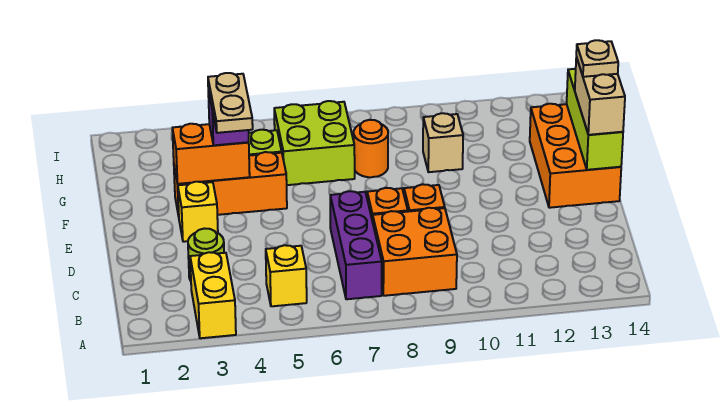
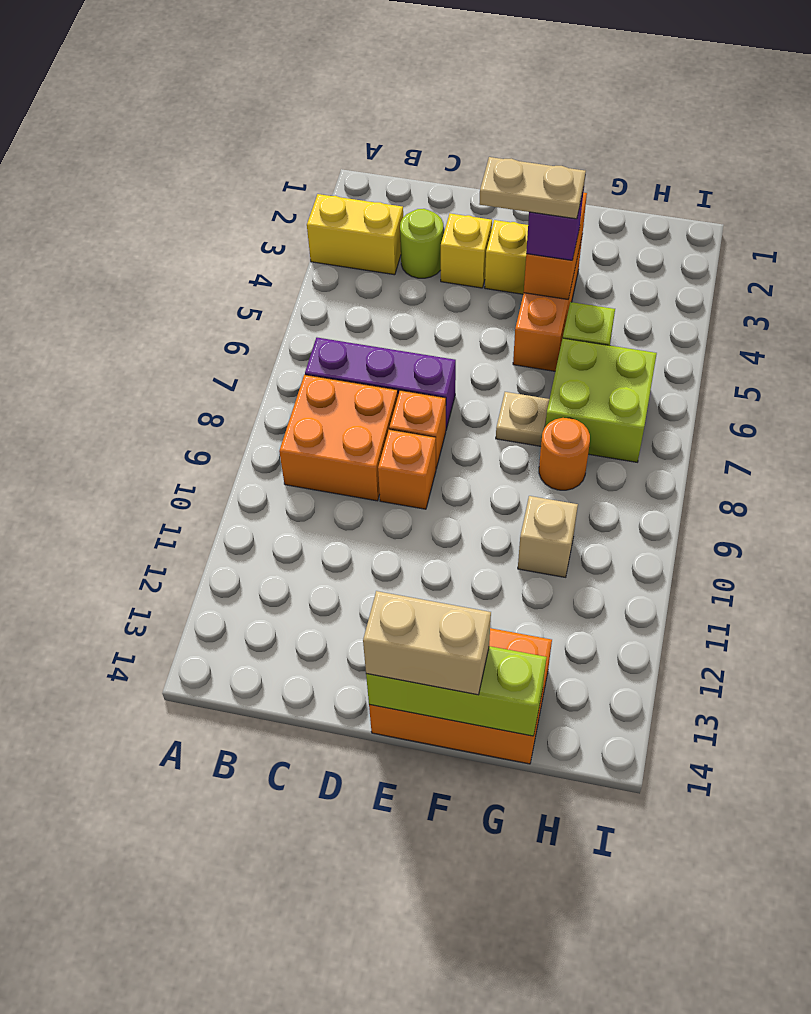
yellow brick B5 level 1 -> yellow brick D3 level 1
tan plate F14 level 4 -> tan plate F7 level 1

